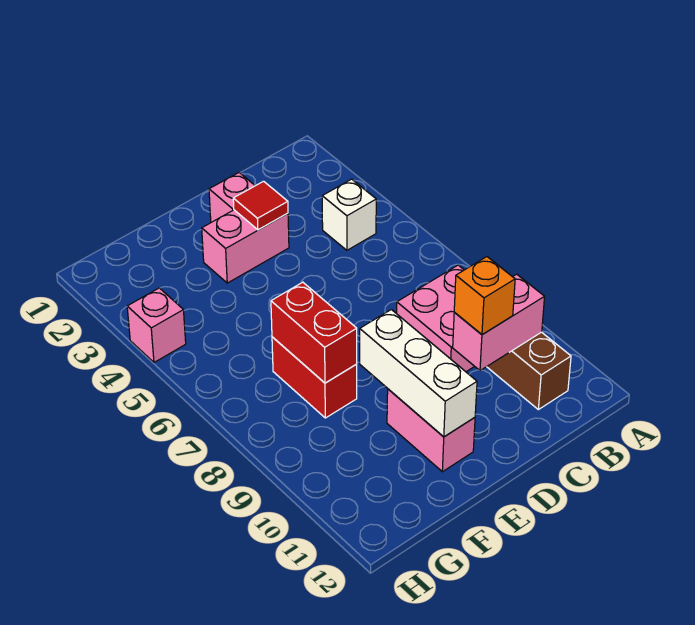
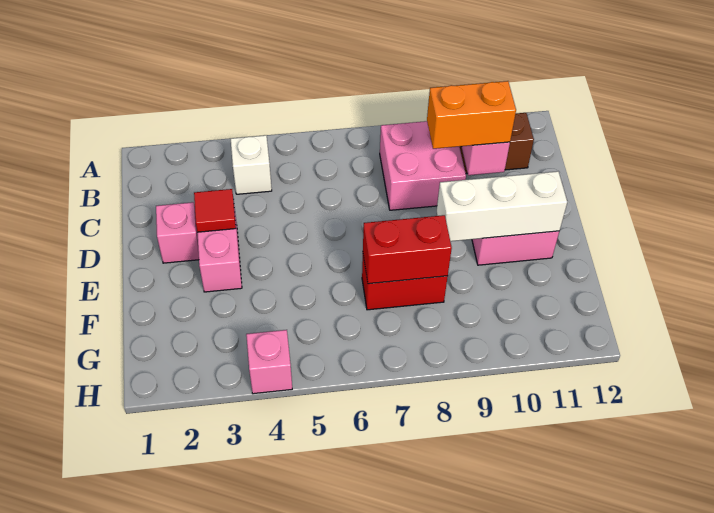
orange brick C10 level 3 -> orange brick C9:C10 level 3

